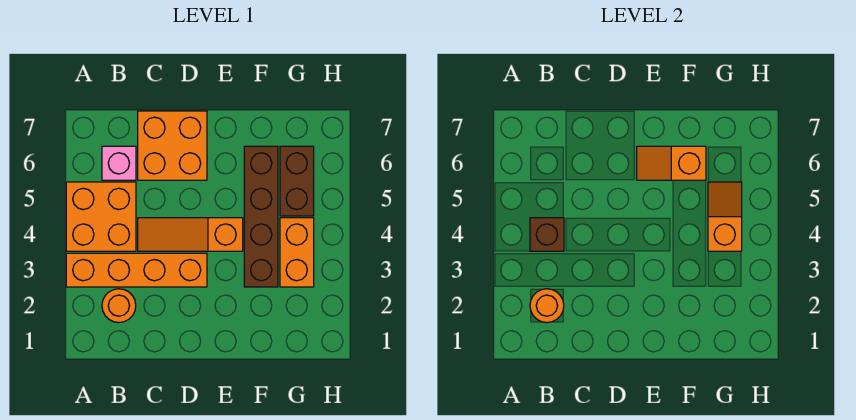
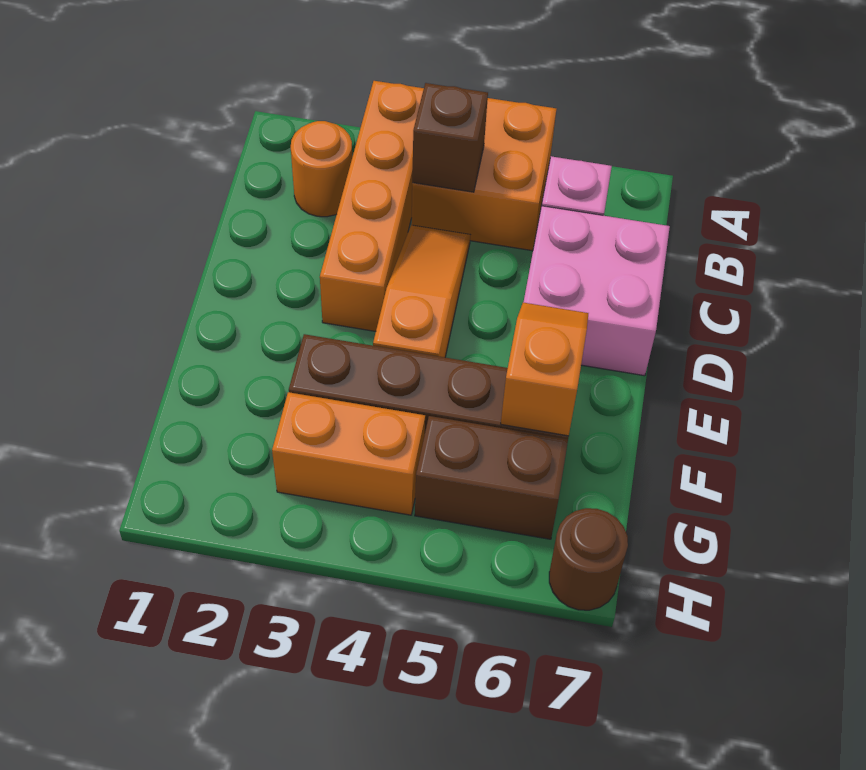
orange round brick B2 level 2 -> none
orange brick C6:D7 level 1 -> pink brick C6:D7 level 1
orange slope G4:G5 level 2 top 4 -> none
none -> brown round brick H7 level 1

